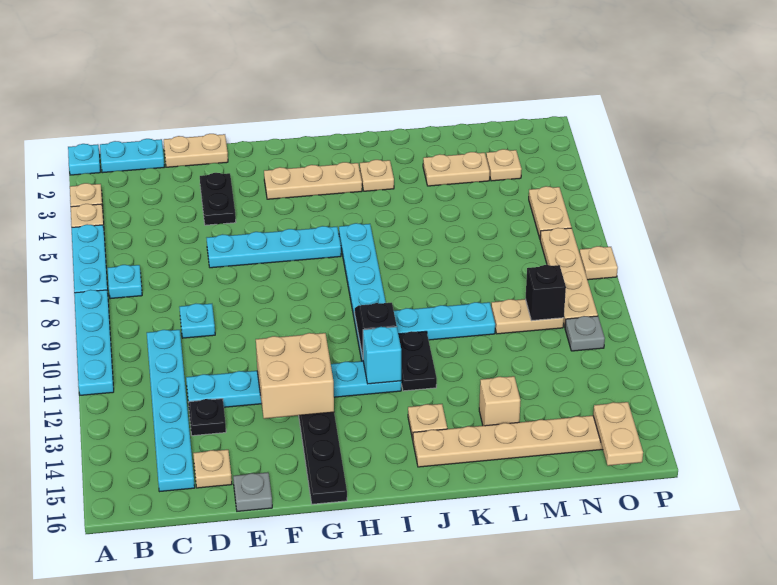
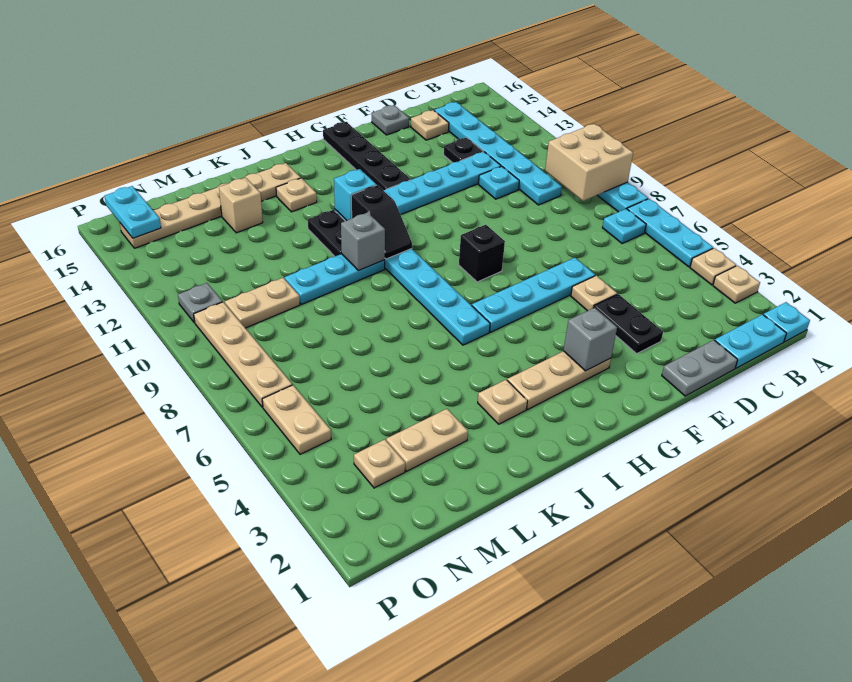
tan plate D1:E1 level 1 -> grey plate D1:E1 level 1
cyan plate D9 level 1 -> cyan plate D11 level 1
tan brick F12:G13 level 2 -> tan brick A9:B10 level 2
none -> grey brick G3 level 2
none -> grey brick J10 level 2
black brick N10 level 2 -> black brick G8 level 1
tan plate O15:O16 level 2 -> cyan plate O15:O16 level 2
tan plate P8 level 1 -> tan plate E5 level 1

